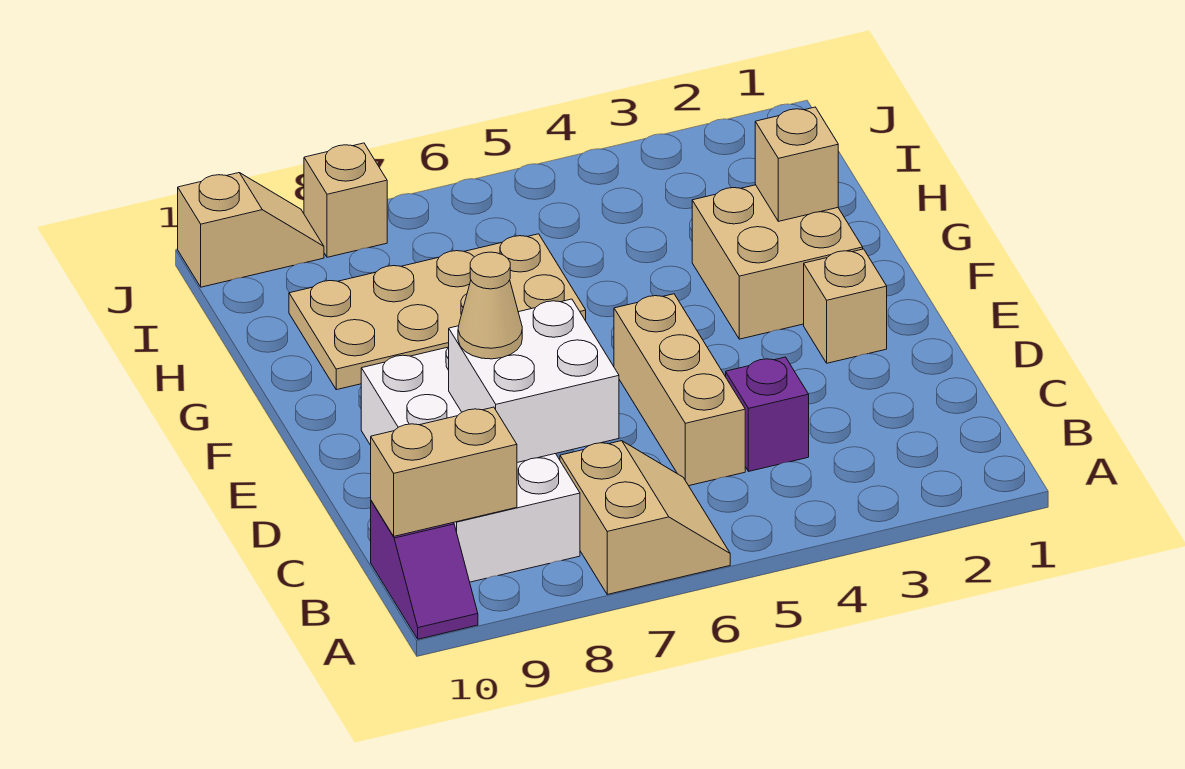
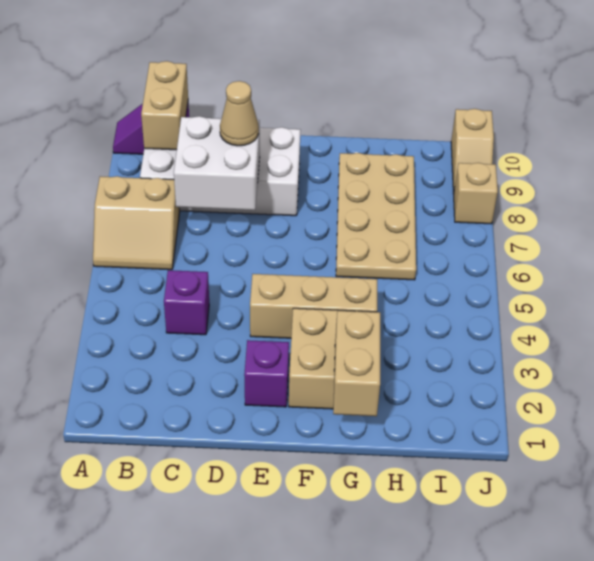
tan brick C5:E5 level 1 -> tan brick E4:G4 level 1
tan brick E2 level 1 -> purple brick E2 level 1
tan brick G2 level 2 -> tan brick G1:G2 level 2

